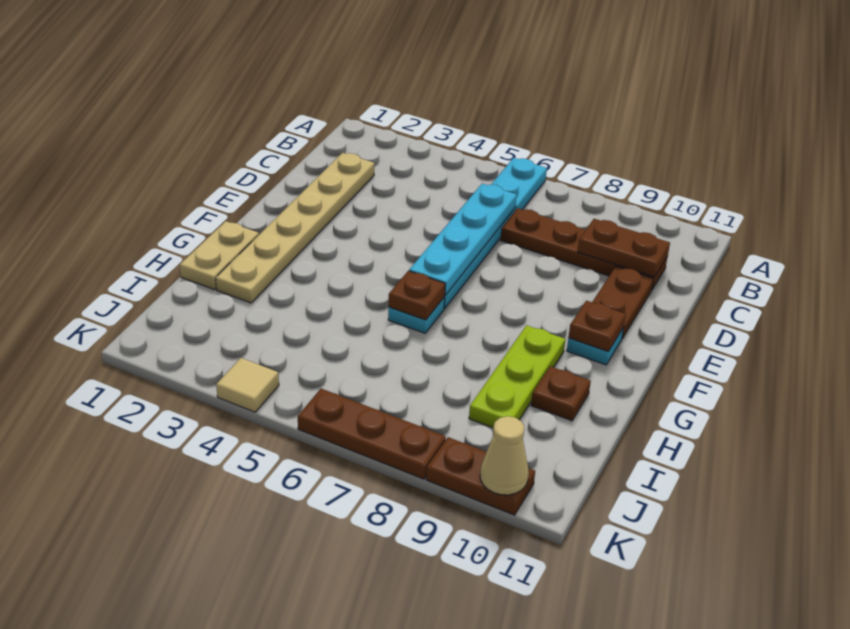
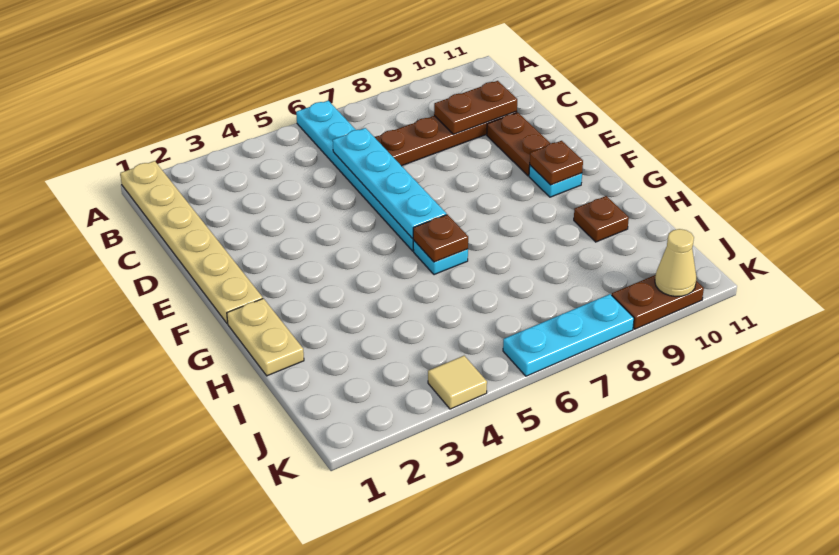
tan plate C2:H2 level 1 -> tan plate A1:F1 level 1
lime plate G9:I9 level 1 -> none
brown plate K6:K8 level 1 -> cyan plate K6:K8 level 1

